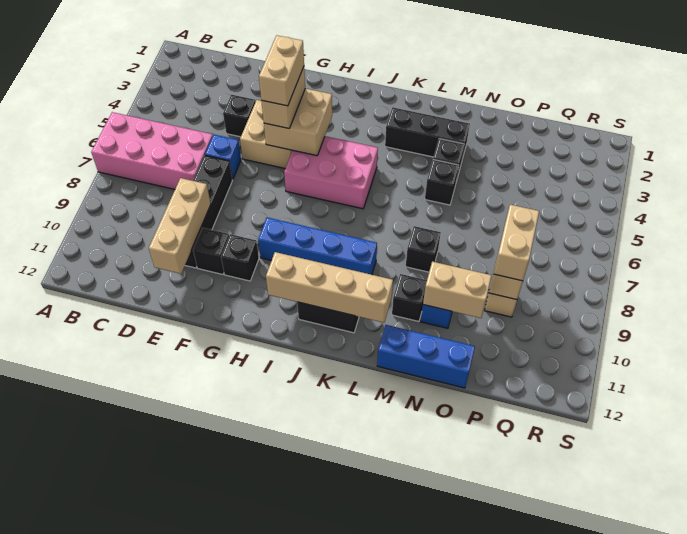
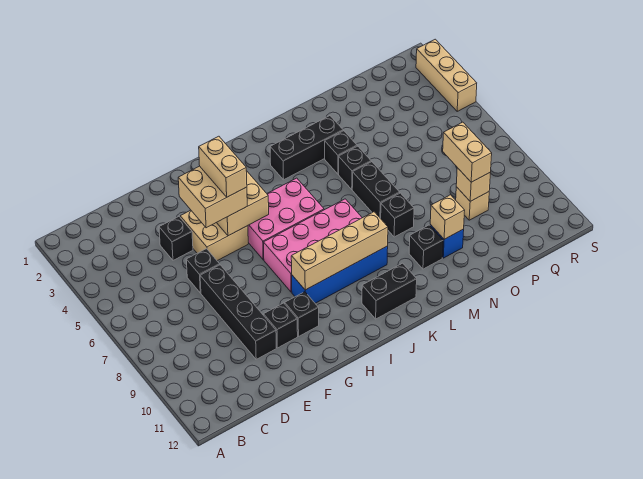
pink brick A6:D7 level 1 -> pink brick H7:K8 level 1
blue brick E6 level 1 -> black brick E6 level 1
tan brick E9:E11 level 2 -> tan brick S2:S4 level 1
tan brick G4:G5 level 3 -> tan brick F4:G5 level 3
tan brick I11:L11 level 2 -> tan brick H9:K9 level 2
none -> black brick M6:M7 level 1
blue brick M12:O12 level 1 -> none
tan brick N10:O10 level 2 -> tan brick N10 level 2

